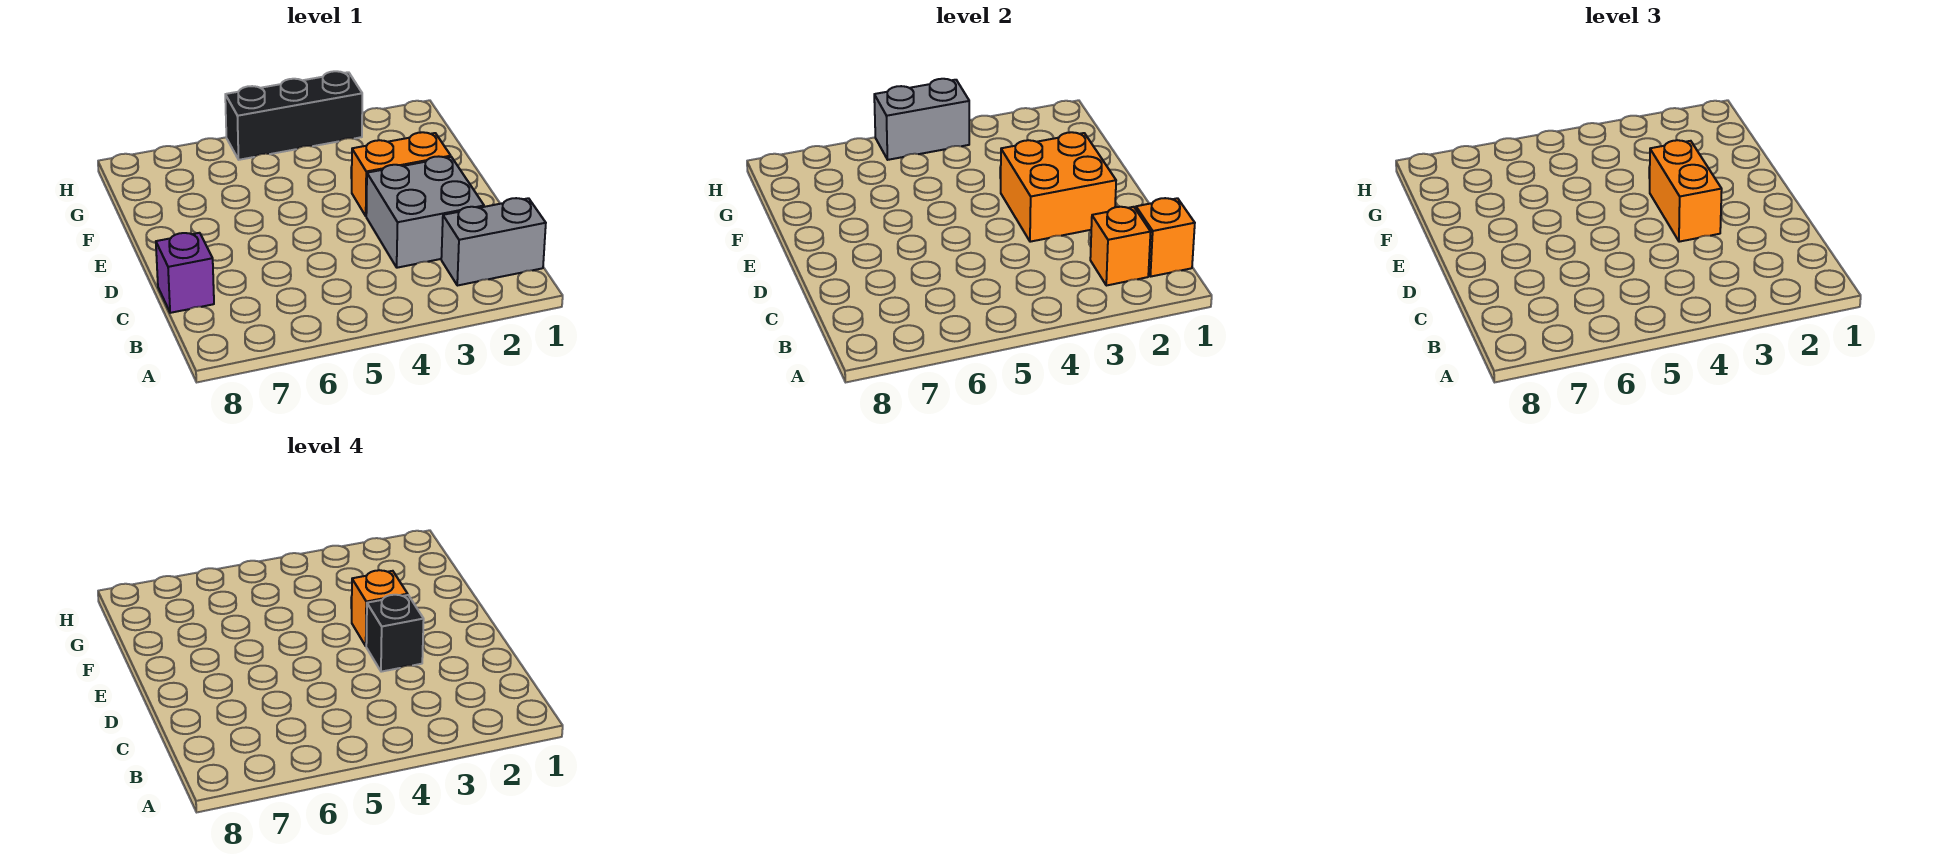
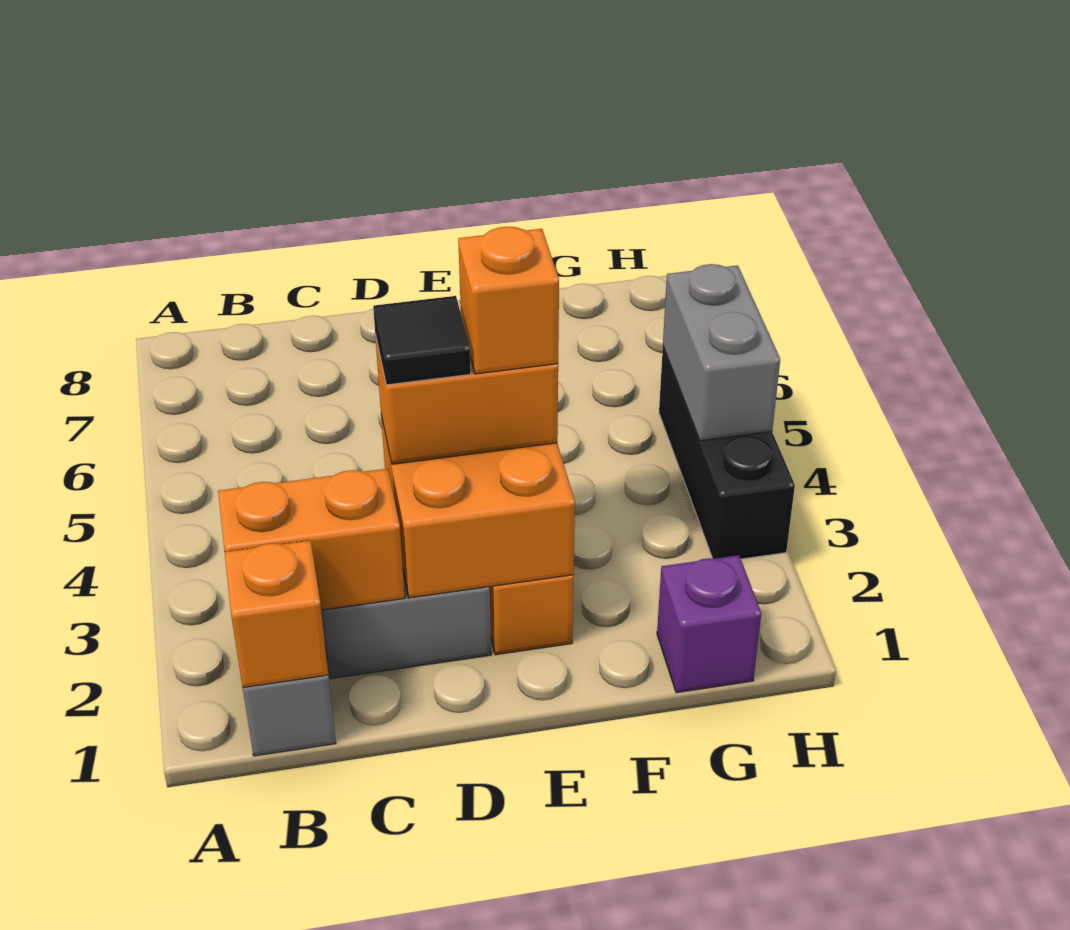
orange brick B2 level 2 -> orange brick B2:C2 level 2
purple brick C8 level 1 -> purple brick G1 level 1
black brick D3 level 4 -> black tile D3 level 4

